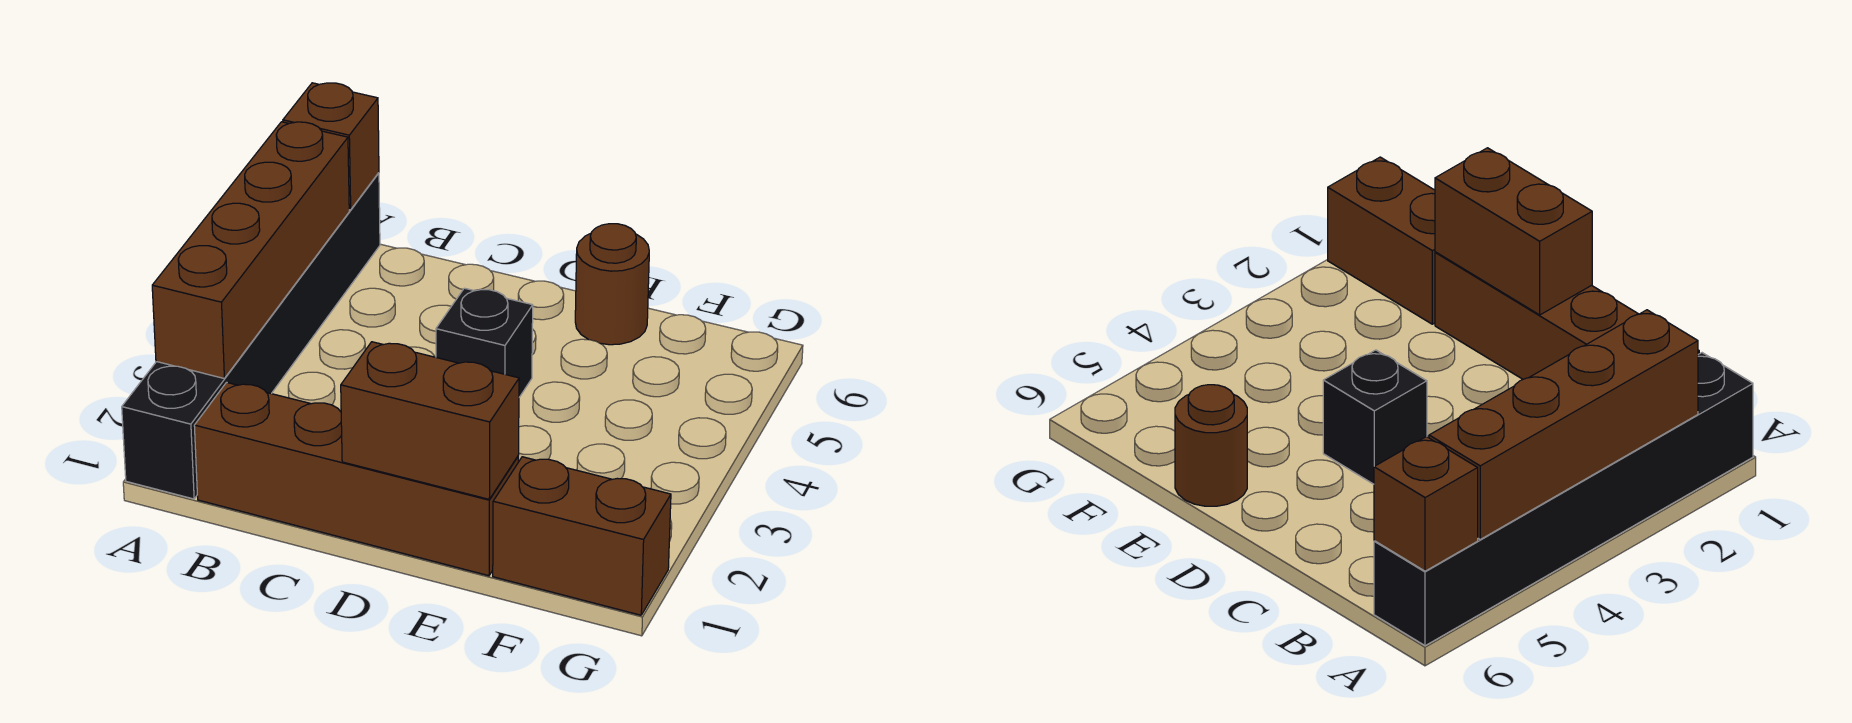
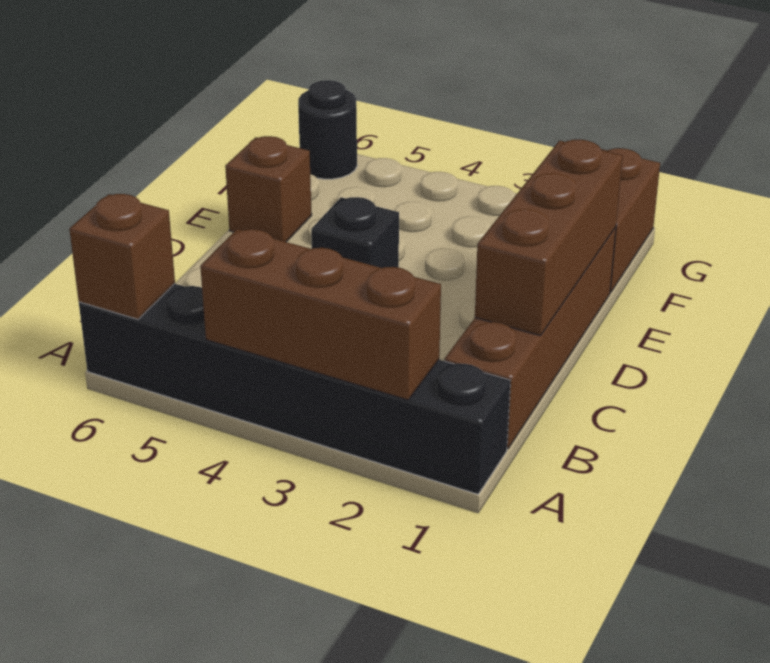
brown brick A2:A5 level 2 -> brown brick A2:A4 level 2
brown brick D1:E1 level 2 -> brown brick C1:E1 level 2
brown round brick E6 level 1 -> brown brick E6 level 1
none -> black round brick G6 level 1

